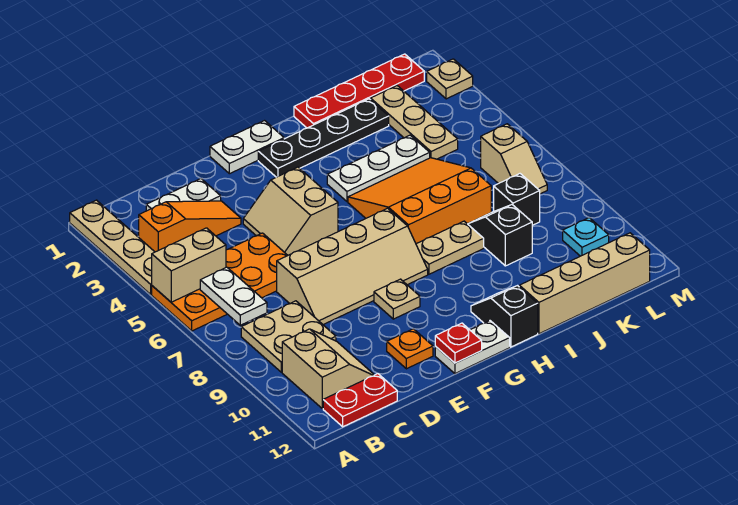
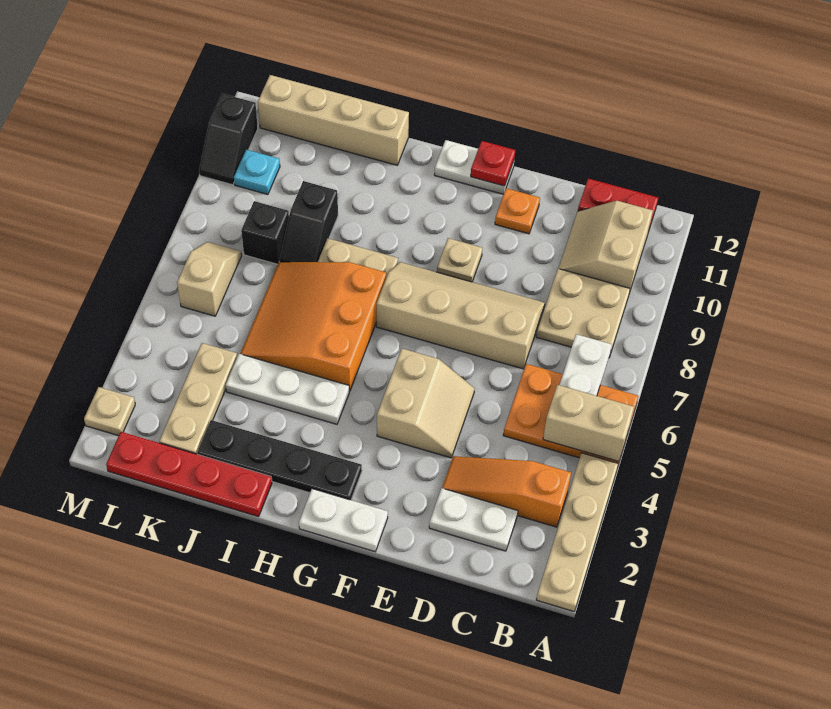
orange plate A5:D6 level 1 -> orange plate A5:C6 level 1
orange slope H5:J7 level 1 top 7 -> orange slope H5:J7 level 1 top H
black slope H11:H12 level 1 top 12 -> black slope M10:M11 level 1 top 11

